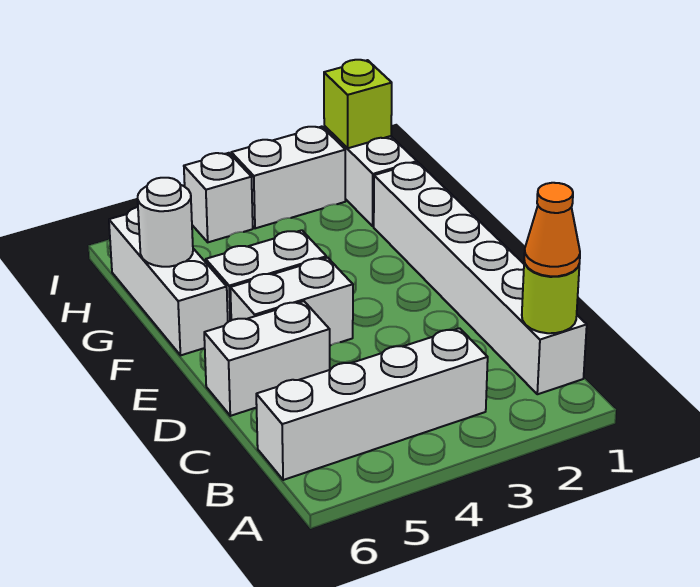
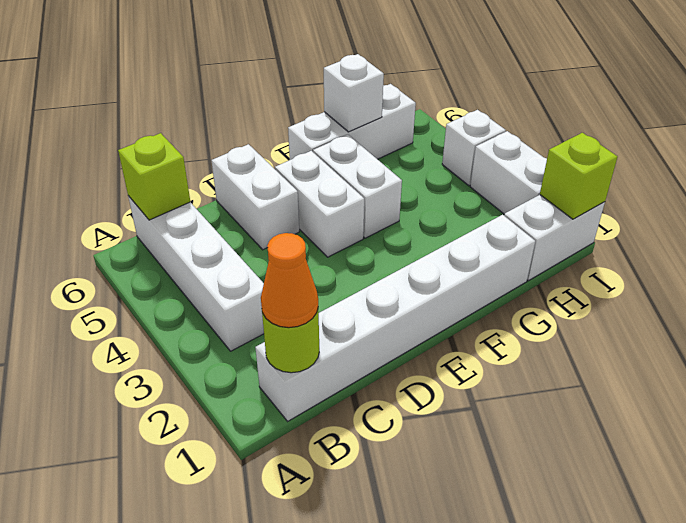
none -> lime brick B6 level 2
white round brick G6 level 2 -> white brick G6 level 2

